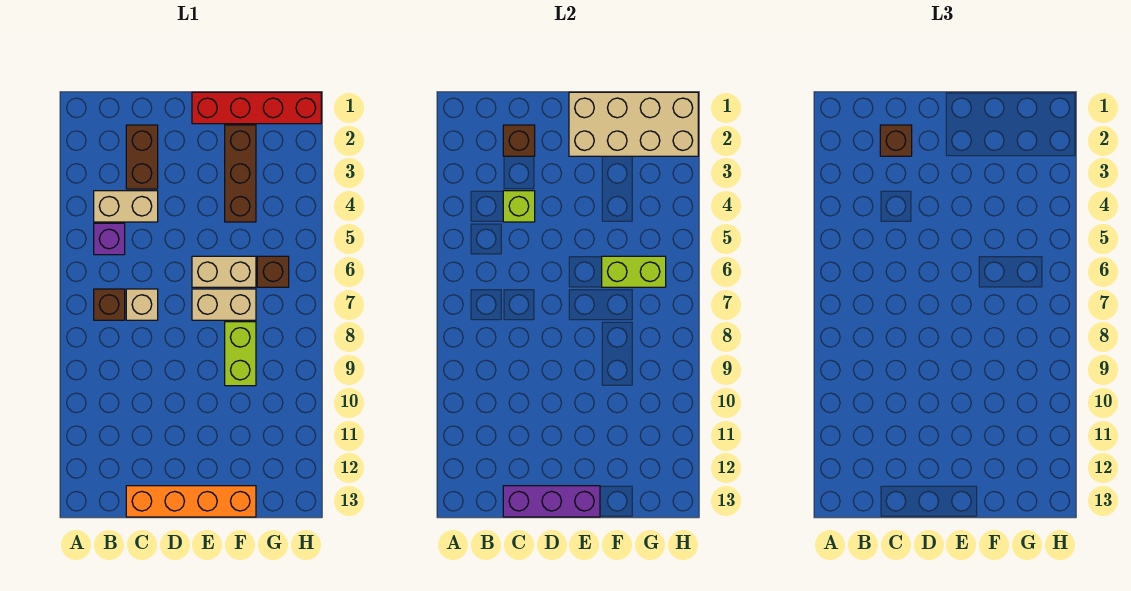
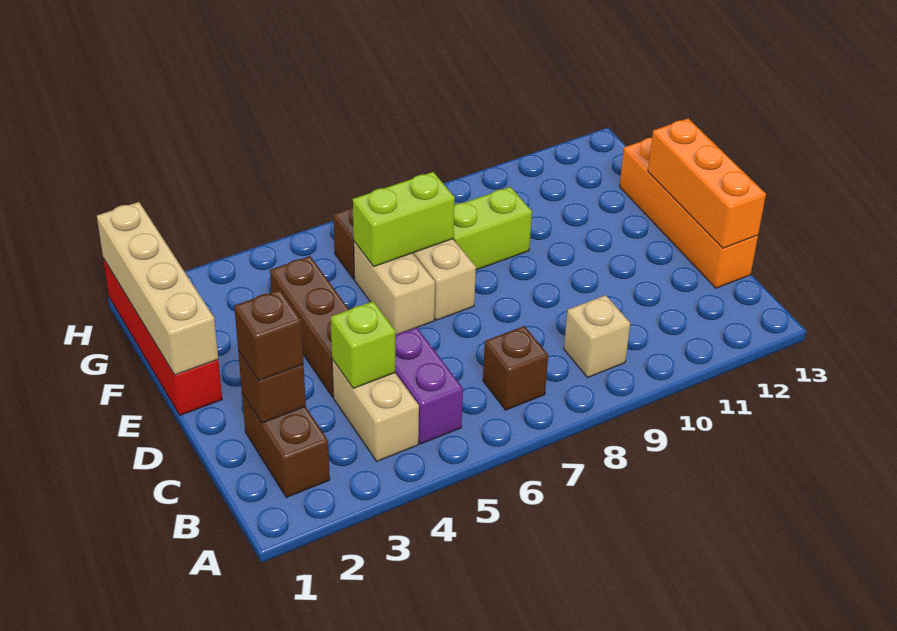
purple brick B5 level 1 -> purple brick B5:C5 level 1
brown brick C2:C3 level 1 -> brown brick B2:C2 level 1
tan brick C7 level 1 -> tan brick B9 level 1
purple brick C13:E13 level 2 -> orange brick C13:E13 level 2
tan brick E1:H2 level 2 -> tan brick E1:H1 level 2
brown brick F2:F4 level 1 -> brown brick D4:F4 level 1
lime brick F6:G6 level 2 -> lime brick F6:F7 level 2

